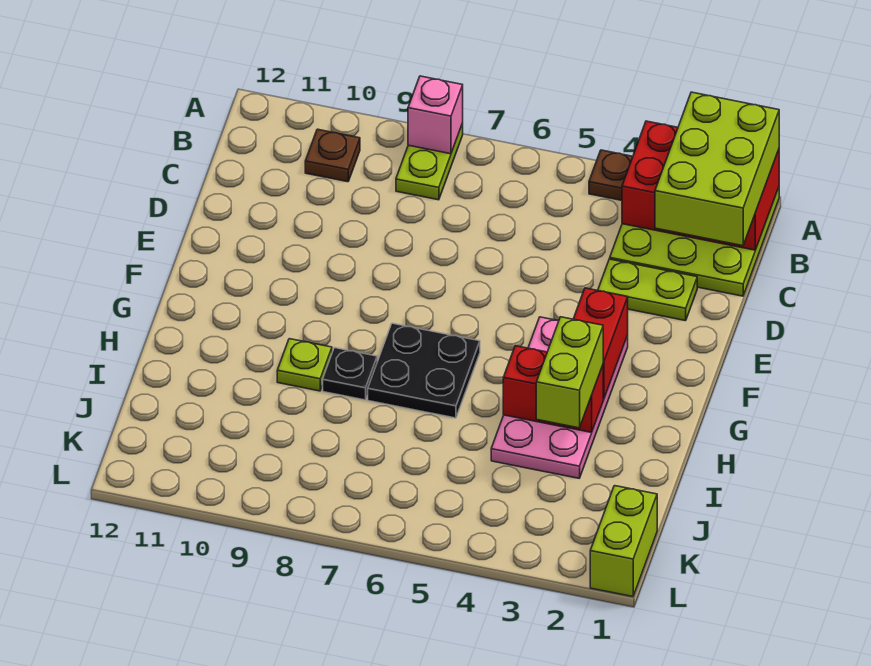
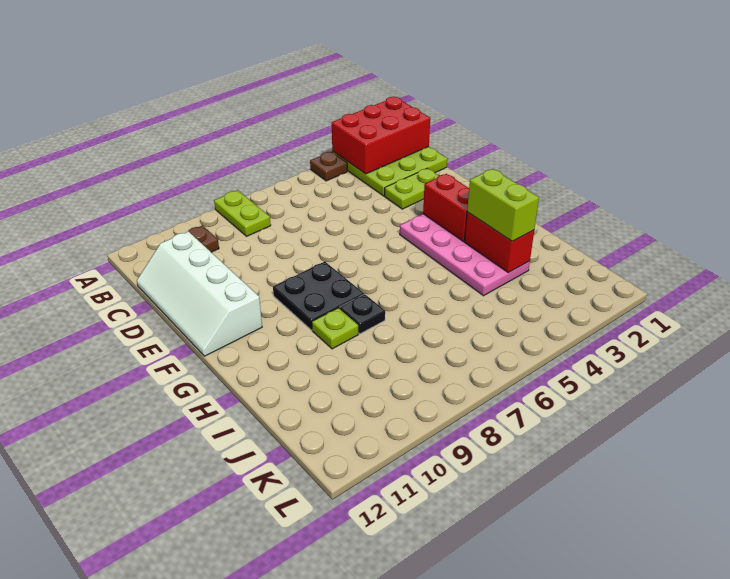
lime brick A1:C2 level 3 -> none
pink brick A8 level 2 -> none
none -> white slope C11:F12 level 1 top 11
black plate G6:H7 level 1 -> black plate F8:G9 level 1
red brick H3:H4 level 2 -> red brick H3:I3 level 2
lime brick K1:L1 level 1 -> none

